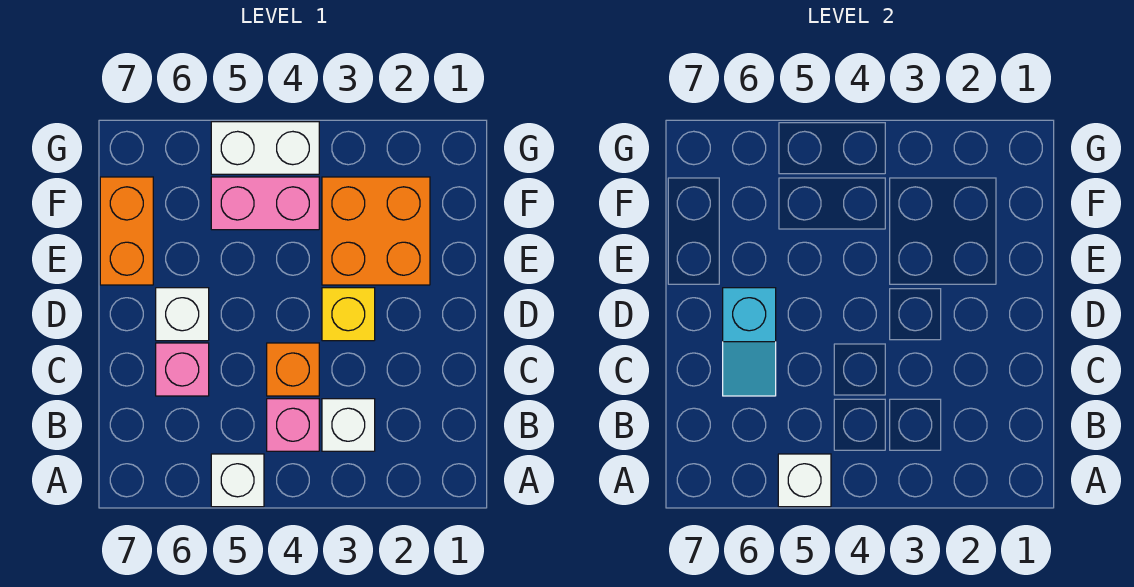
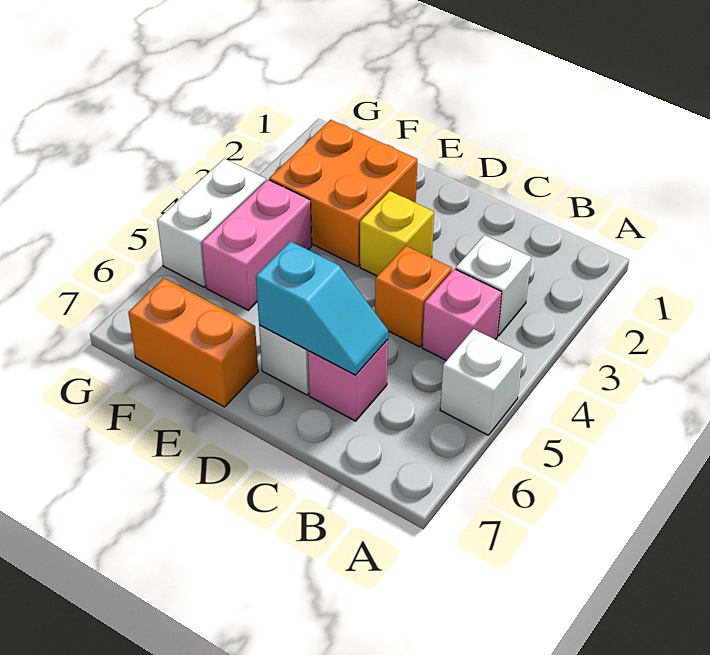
white brick A5 level 2 -> none

